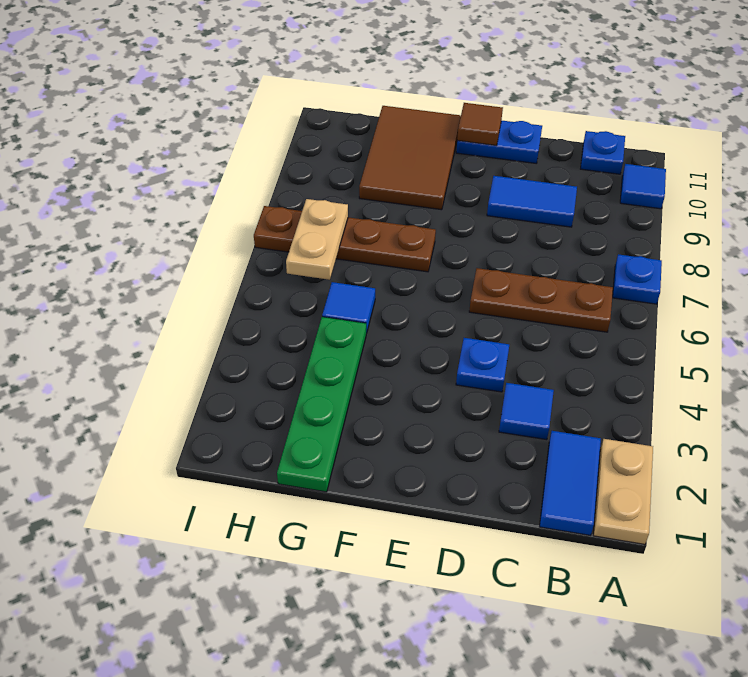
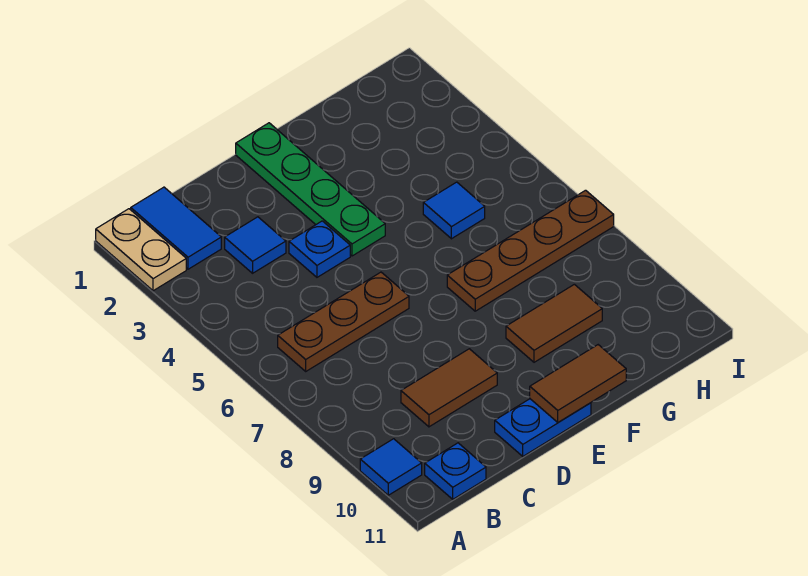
blue plate A7 level 1 -> none
blue tile C9:D9 level 1 -> brown tile C9:D9 level 1
brown tile E11 level 2 -> brown tile E11:F11 level 2
brown tile F9:G11 level 1 -> brown tile F9:G9 level 1
green plate G1:G4 level 1 -> green plate E1:E4 level 1
tan plate H6:H7 level 2 -> none

